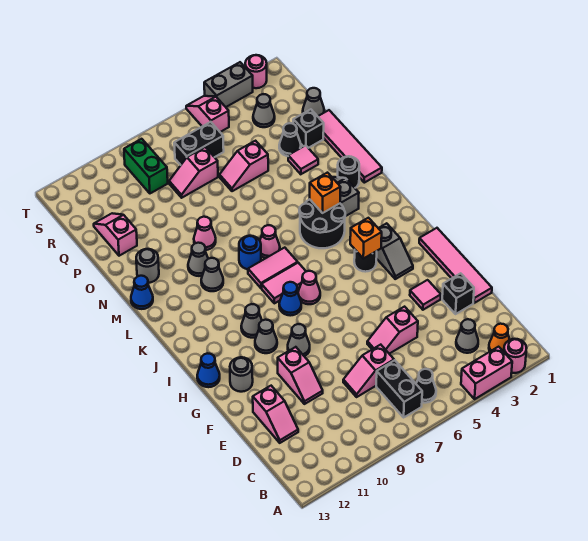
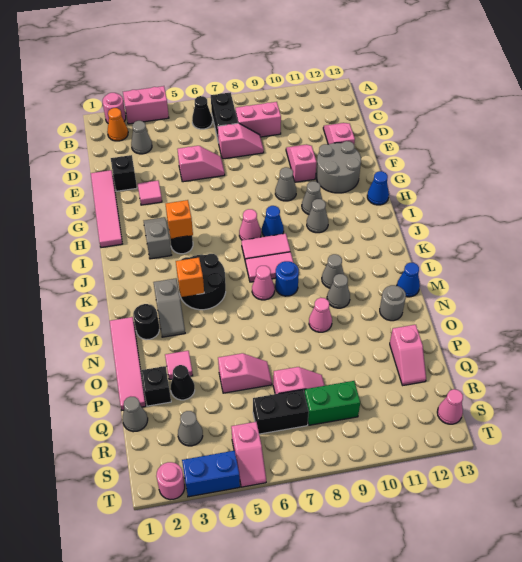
none -> pink brick C8:C9 level 1
grey round brick G12 level 1 -> grey round brick F11:G12 level 1
green brick R9:S9 level 1 -> green brick R8:R9 level 1
none -> pink cone S13 level 1
grey brick T3:T4 level 1 -> blue brick T3:T4 level 1

